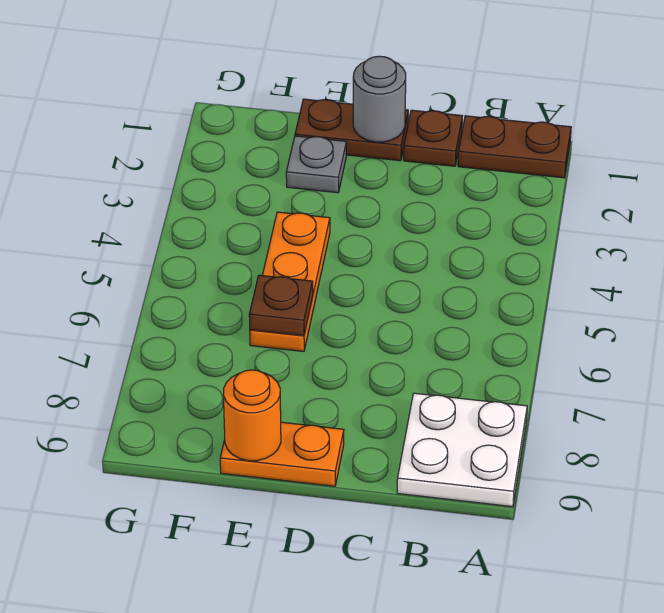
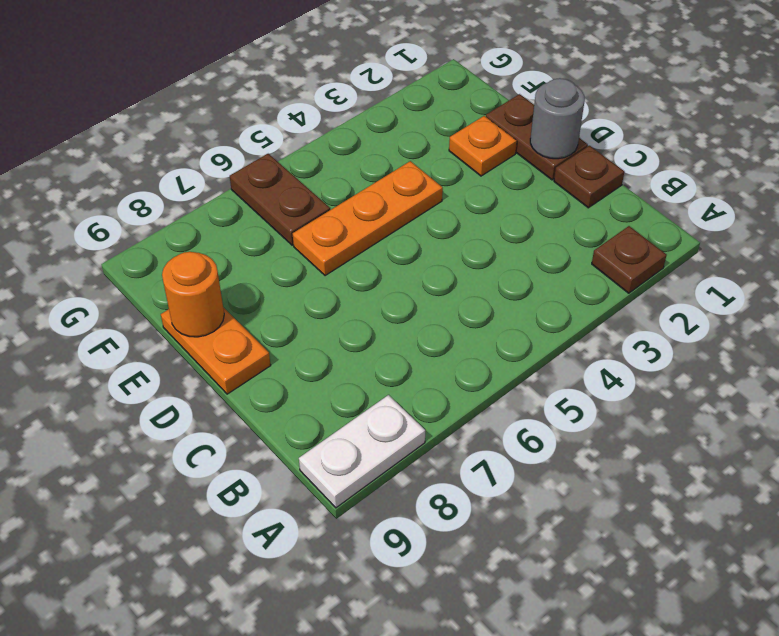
brown plate A1:B1 level 1 -> brown plate F6:G6 level 1
white plate A8:B9 level 1 -> white plate A8:A9 level 1
grey plate E2 level 1 -> orange plate E2 level 1
brown plate E6 level 2 -> brown plate A2 level 1

